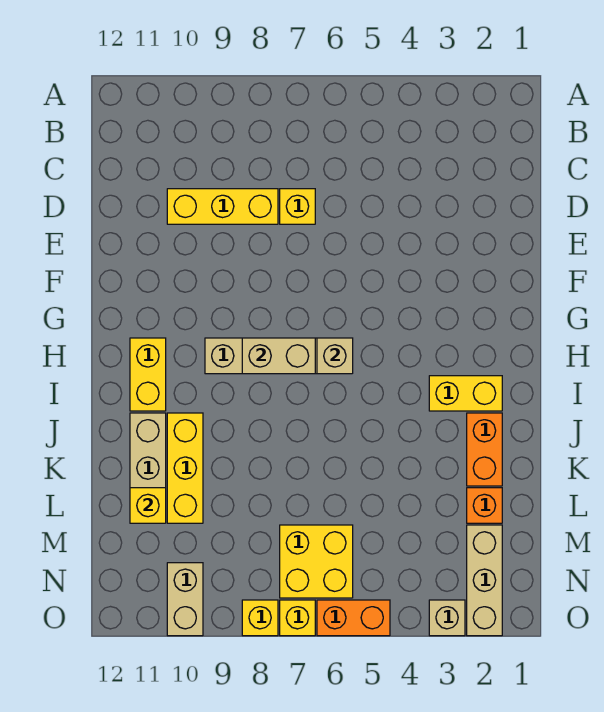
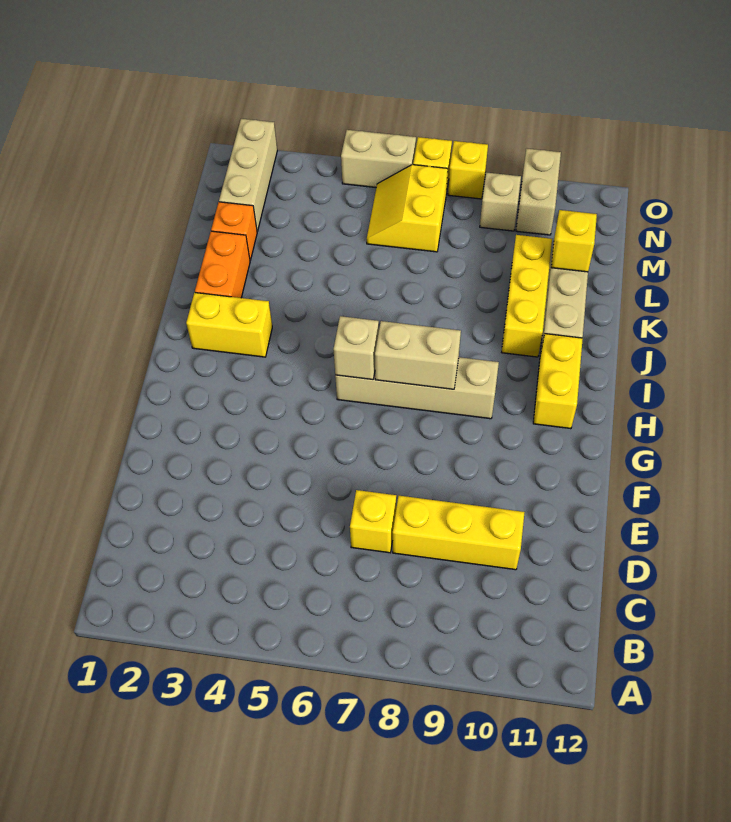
yellow brick M6:N7 level 1 -> yellow slope M6:N7 level 1 top 7
tan brick O3 level 1 -> tan brick N9 level 1
orange brick O5:O6 level 1 -> tan brick O5:O6 level 1

